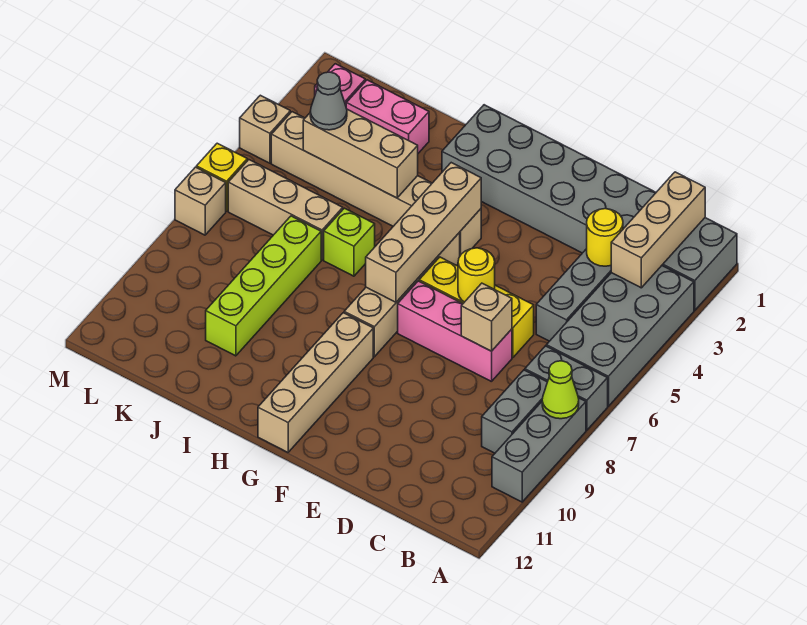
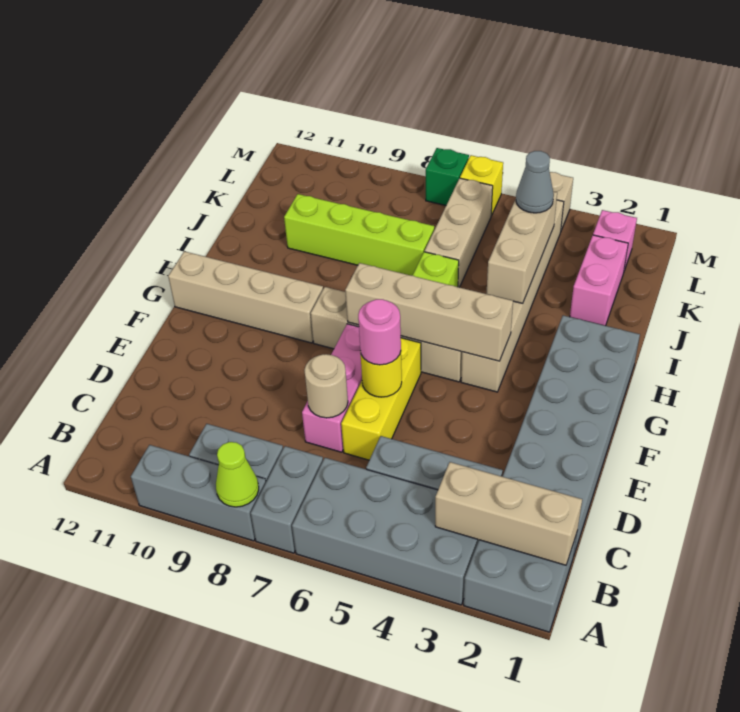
yellow round brick C3 level 2 -> none
tan brick D7 level 2 -> tan round brick D7 level 2
none -> pink round brick E6 level 3
tan brick M7 level 1 -> green brick M7 level 1

